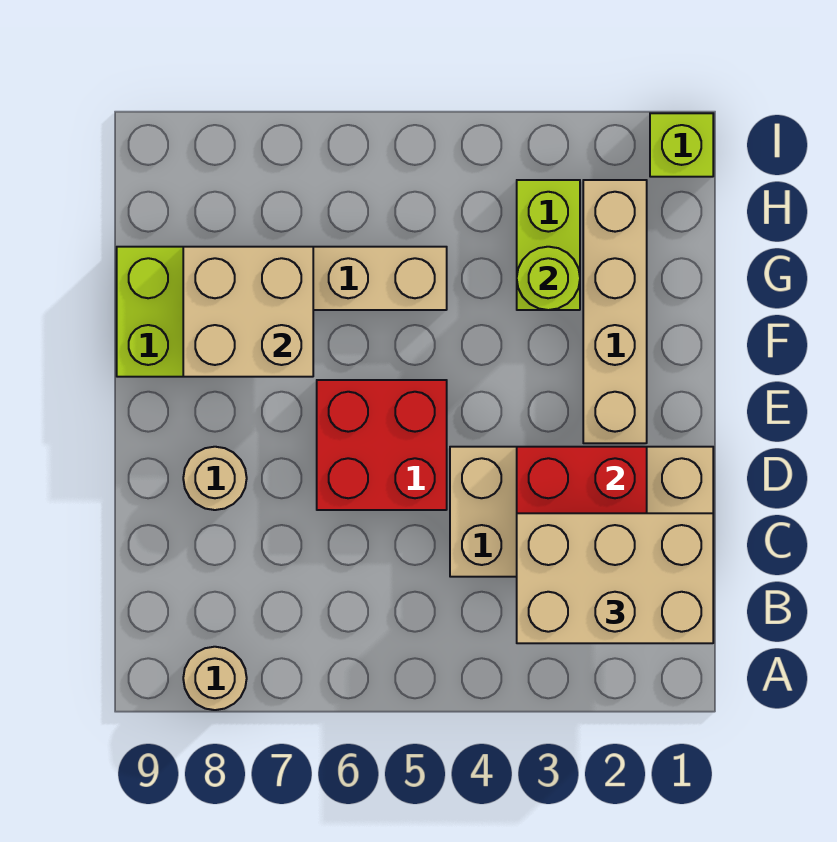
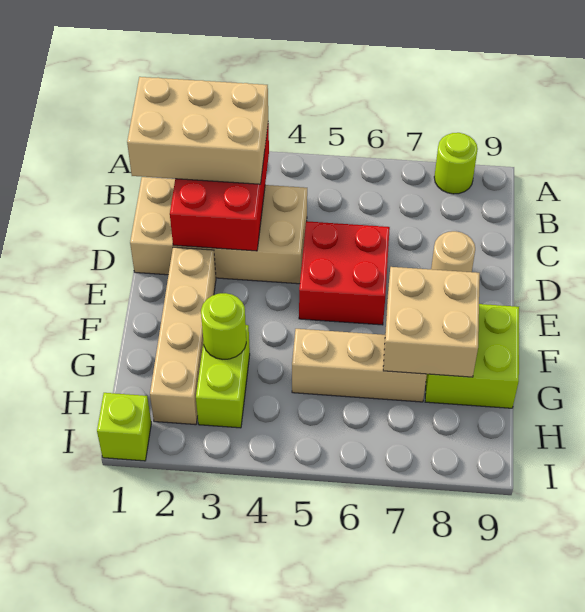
tan round brick A8 level 1 -> lime round brick A8 level 1

